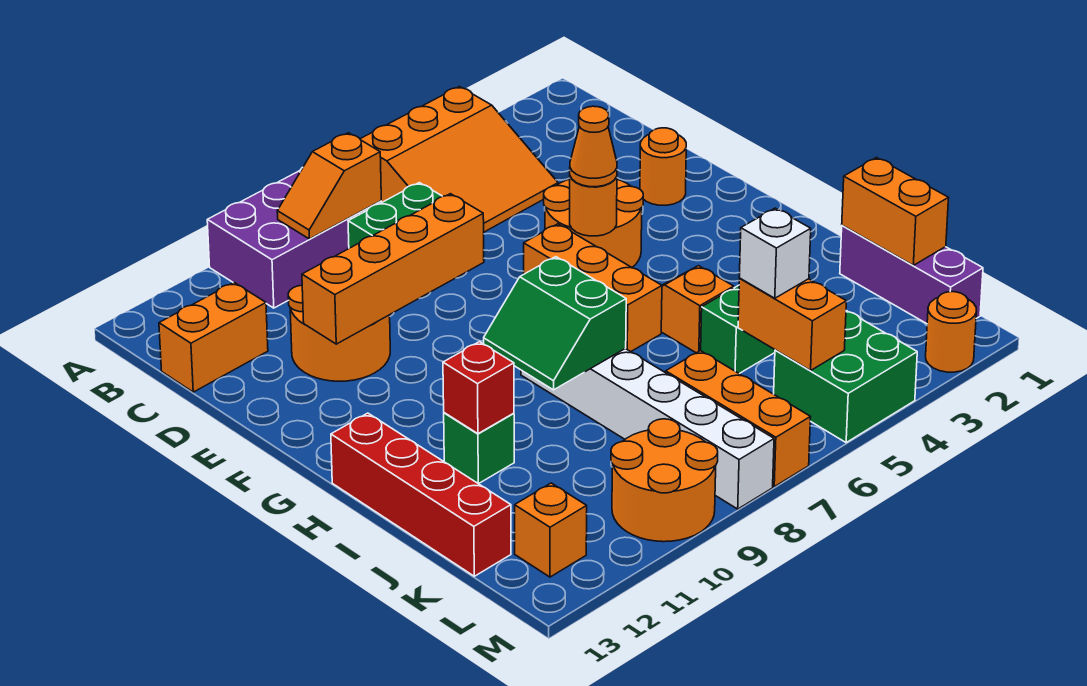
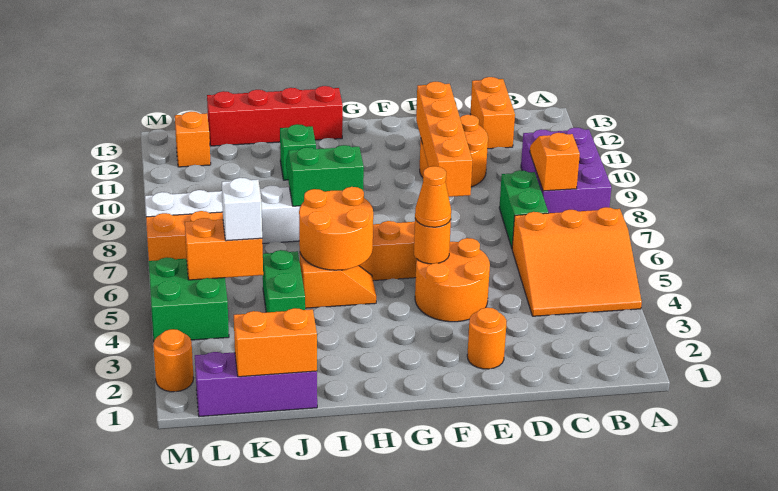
orange slope A4:C6 level 1 top A -> orange slope A4:C6 level 1 top 6
red brick I11 level 2 -> none
orange round brick L9:M10 level 1 -> orange round brick H5:I6 level 2

